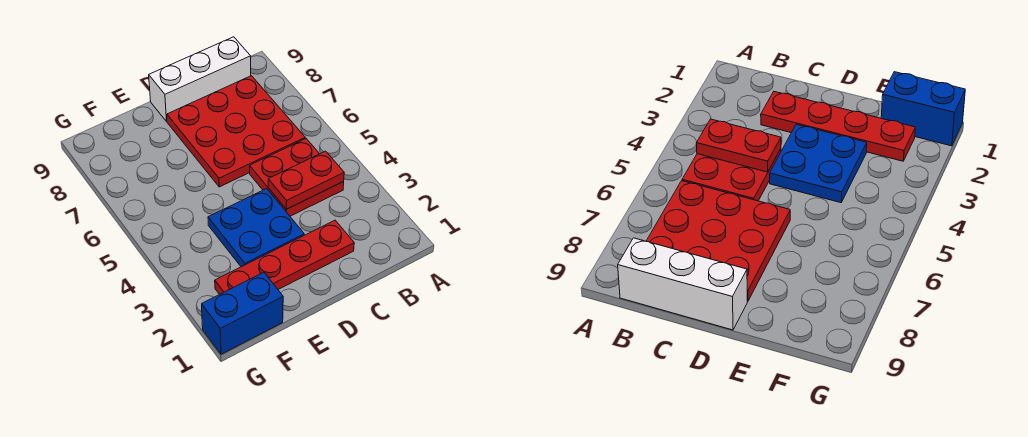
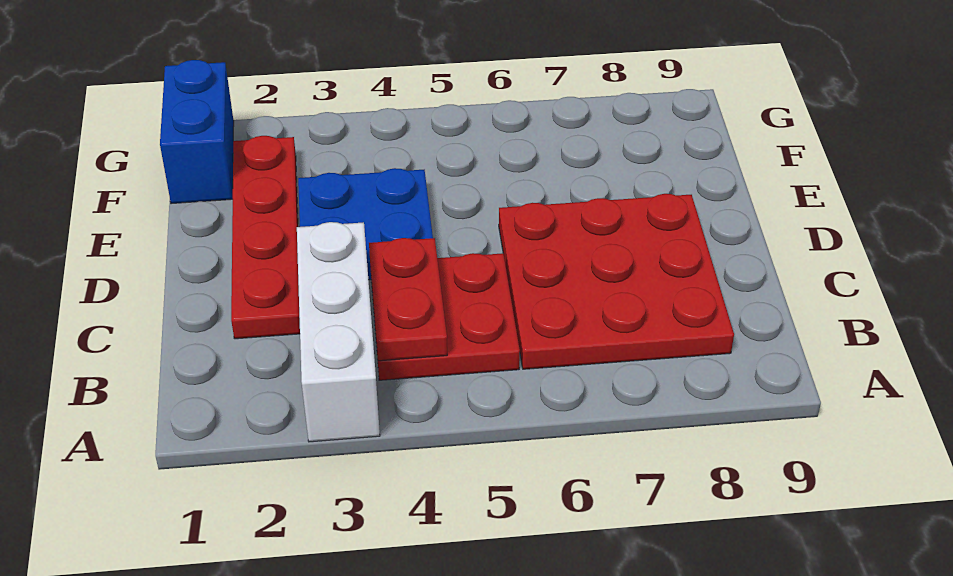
white brick B9:D9 level 1 -> white brick A3:C3 level 1

